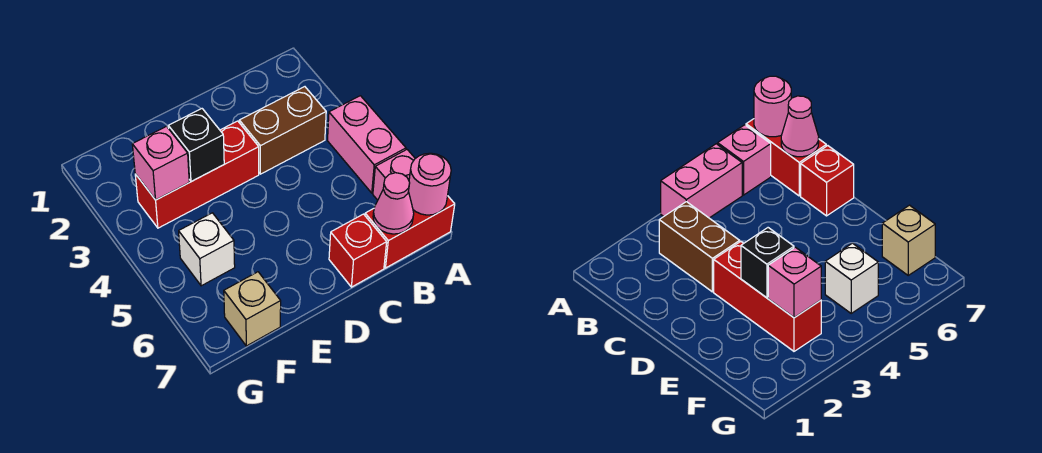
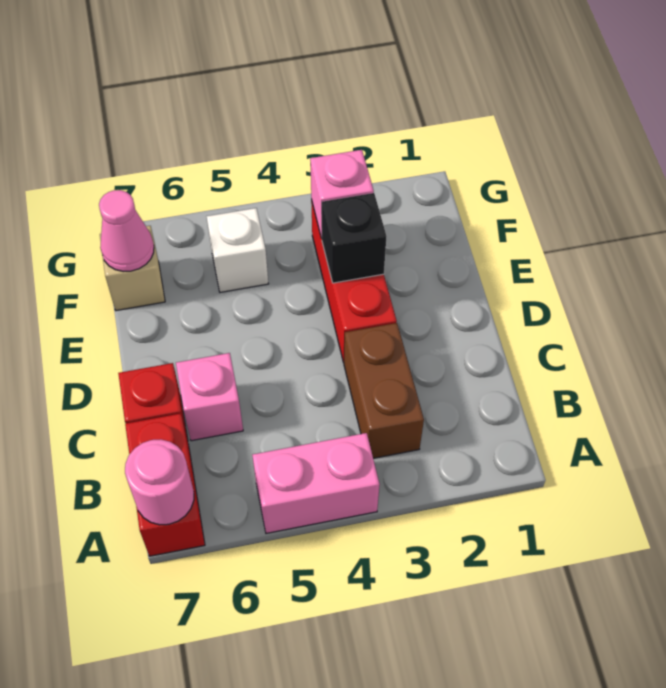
pink brick A6 level 1 -> pink brick C6 level 1
pink cone B7 level 2 -> pink cone F7 level 2

